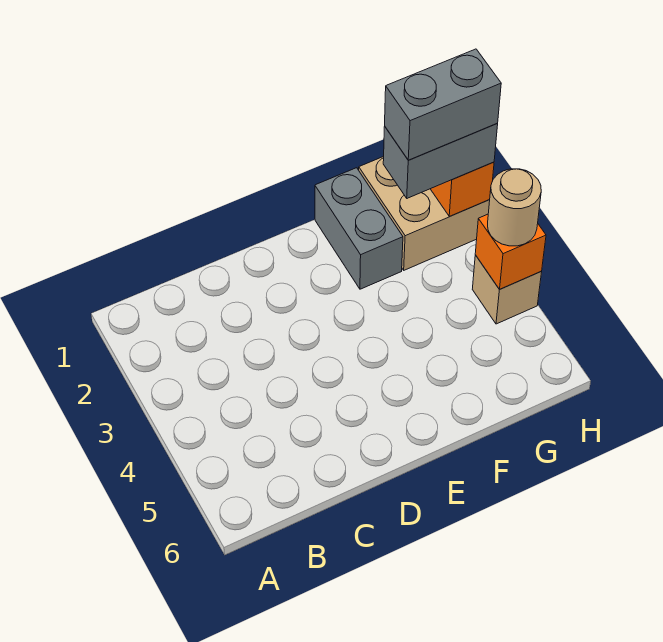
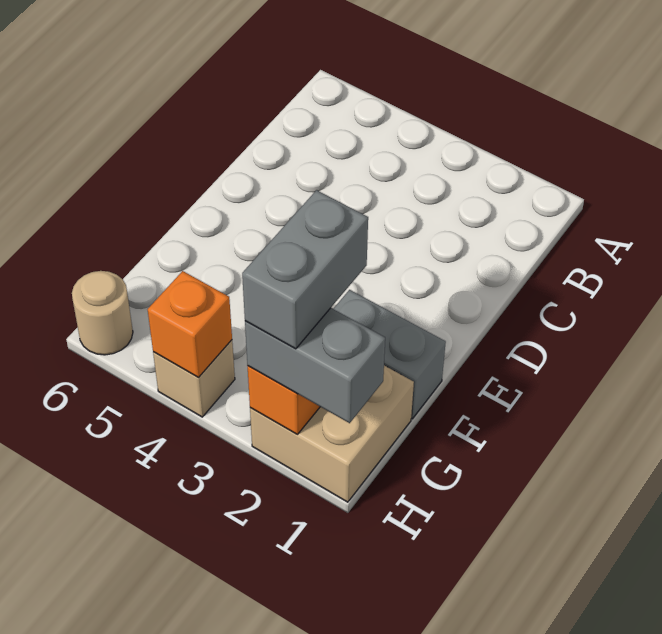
grey brick G2:H2 level 3 -> grey brick H1:H2 level 3
tan round brick H4 level 3 -> tan round brick H6 level 1

